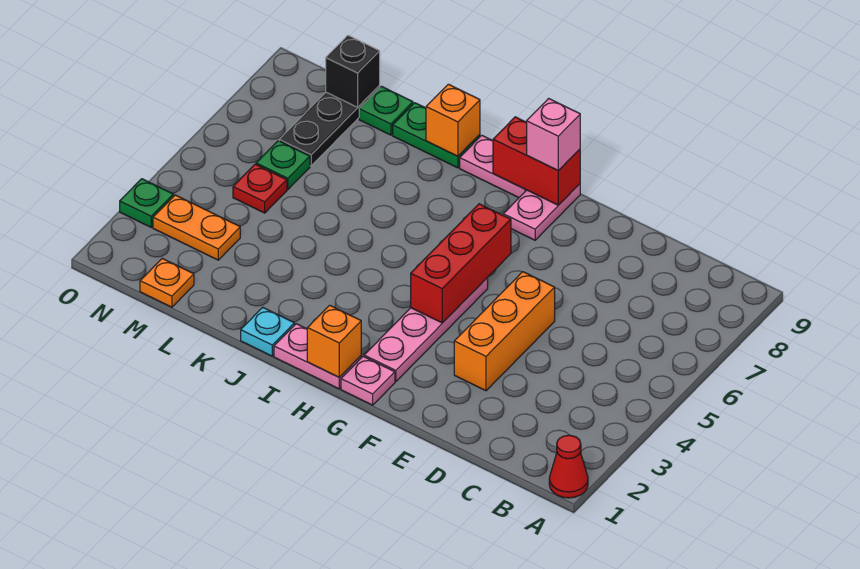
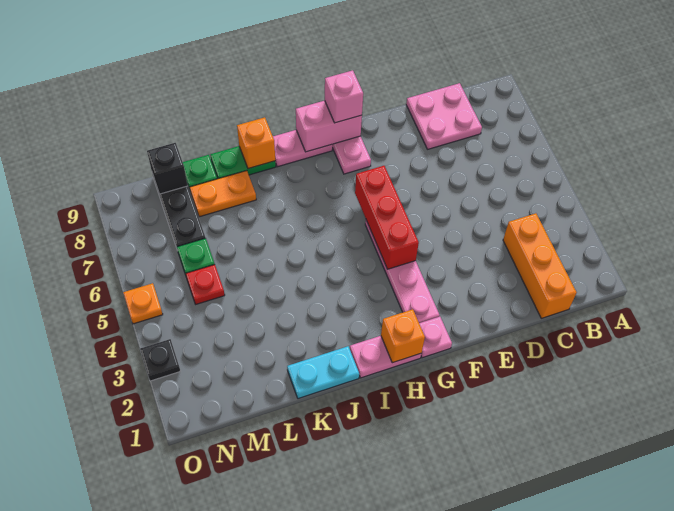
red cone A1 level 1 -> none
none -> pink plate C8:D9 level 1
orange brick E3:E5 level 1 -> orange brick C1:C3 level 1
red brick G9:H9 level 2 -> pink brick G9:H9 level 2
cyan plate J1 level 1 -> cyan plate J1:K1 level 1
orange plate M1 level 1 -> orange plate O5 level 1
orange plate M3:N3 level 1 -> orange plate K8:L8 level 1
green plate O3 level 1 -> black plate O3 level 1

